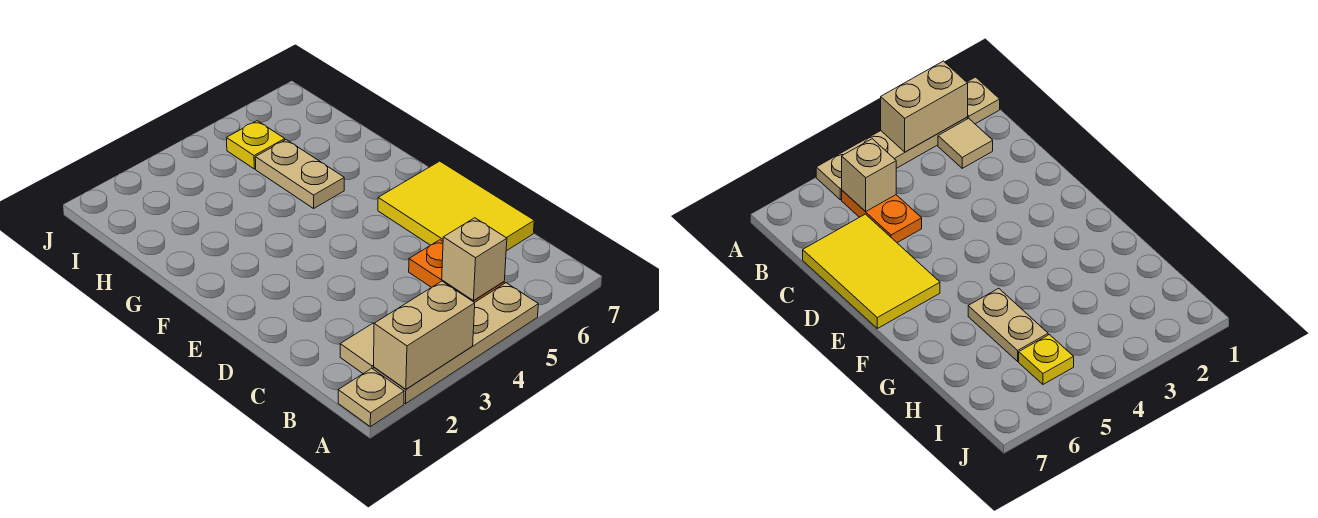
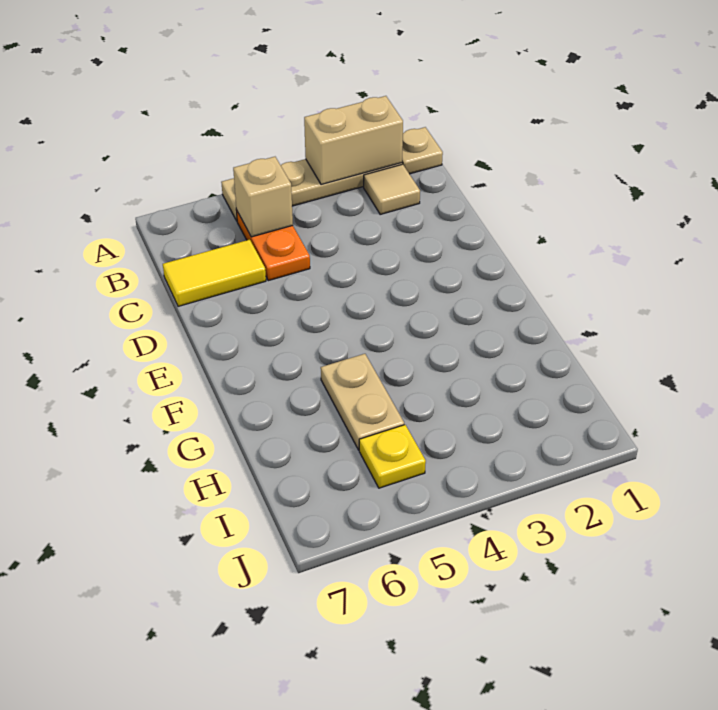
yellow tile C6:E7 level 1 -> yellow tile C6:C7 level 1

